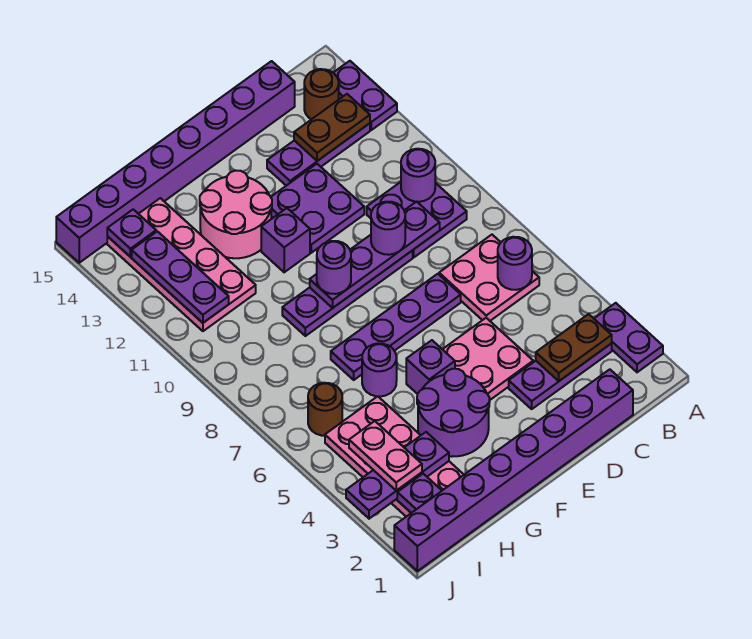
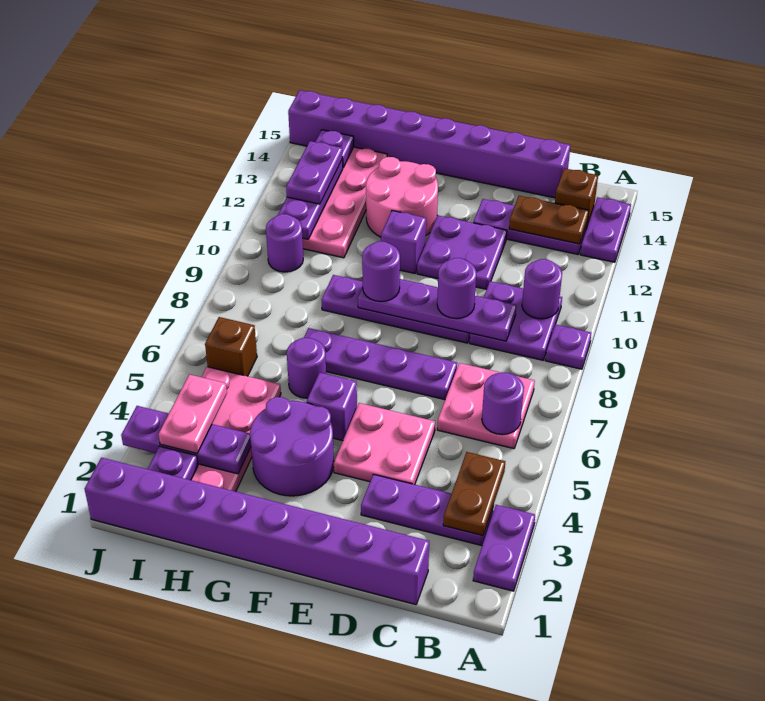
none -> purple plate A9 level 1
brown plate B3:C3 level 2 -> brown plate B3:B4 level 2
brown round brick B14 level 1 -> brown brick B14 level 1
brown round brick I6 level 1 -> brown brick I6 level 1
none -> purple round brick I10 level 1
none -> purple plate I12:I13 level 3

